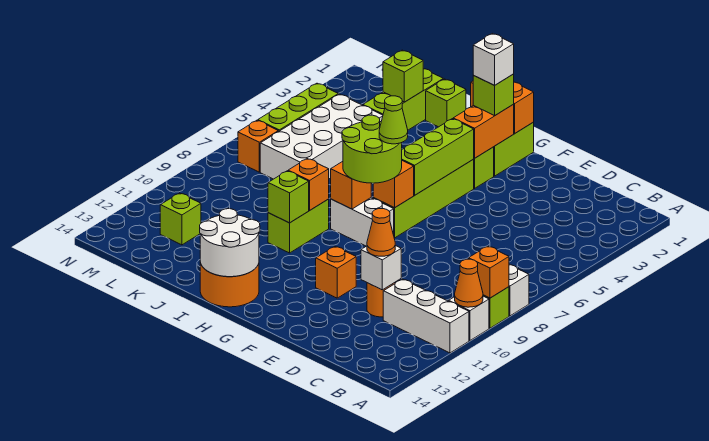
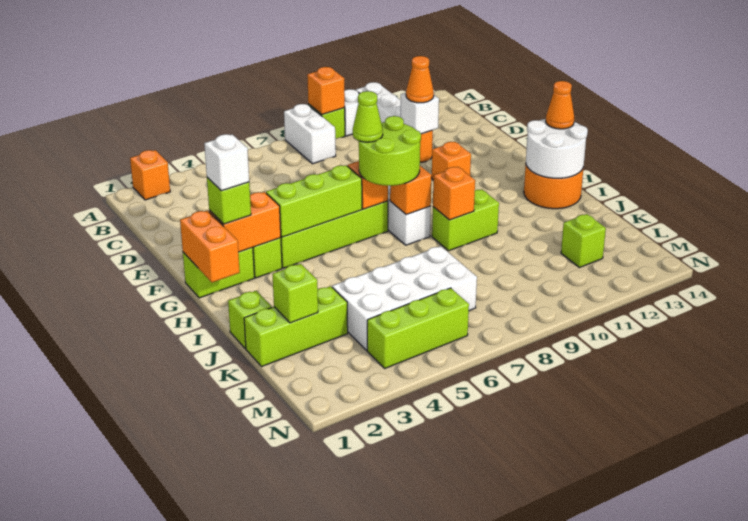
orange cone A10 level 2 -> orange cone H14 level 3
lime brick I10 level 2 -> none
orange brick M7 level 1 -> orange brick A2 level 1

